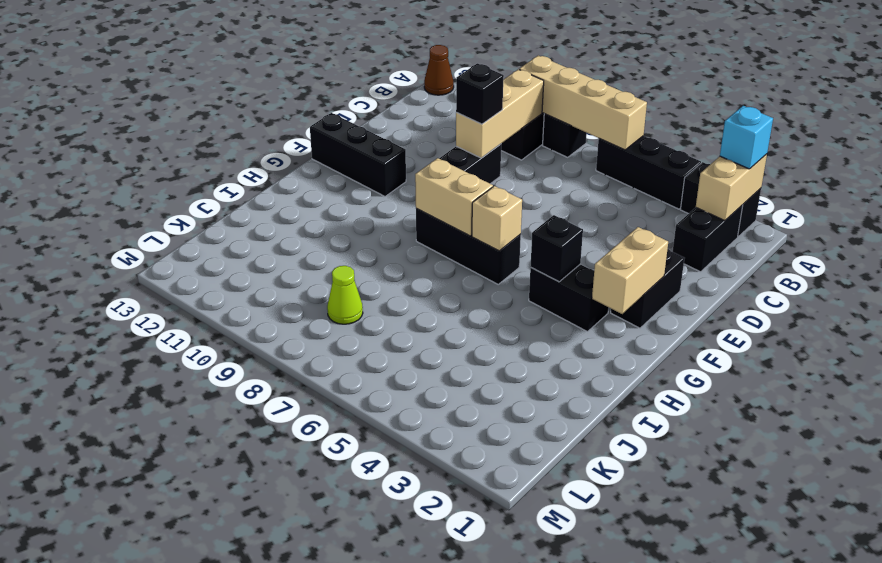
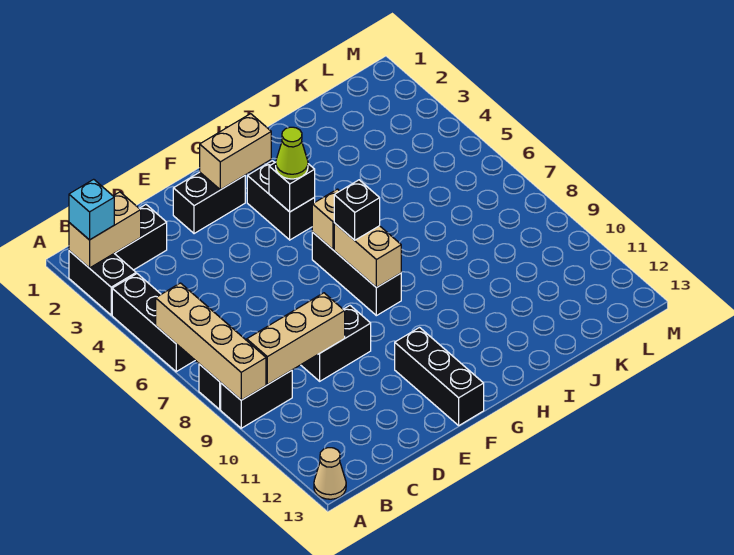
brown cone A13 level 1 -> tan cone A13 level 1
black brick D9 level 3 -> black brick G7 level 3
lime cone K8 level 1 -> lime cone G4 level 3

